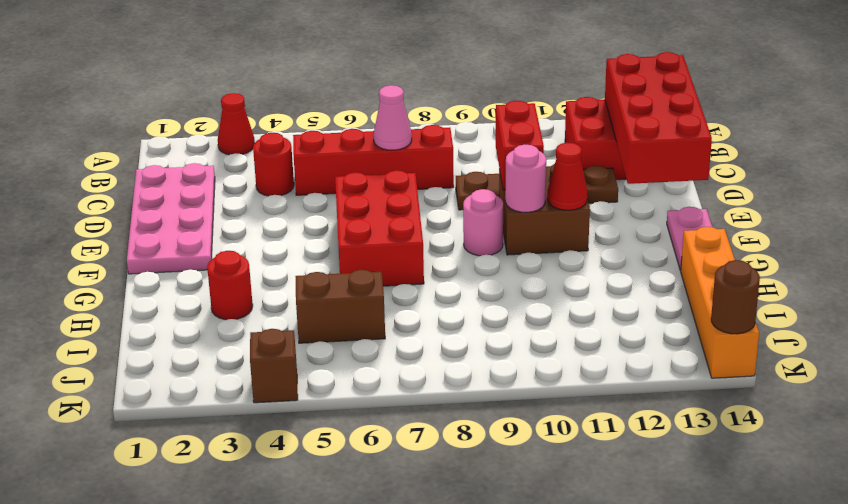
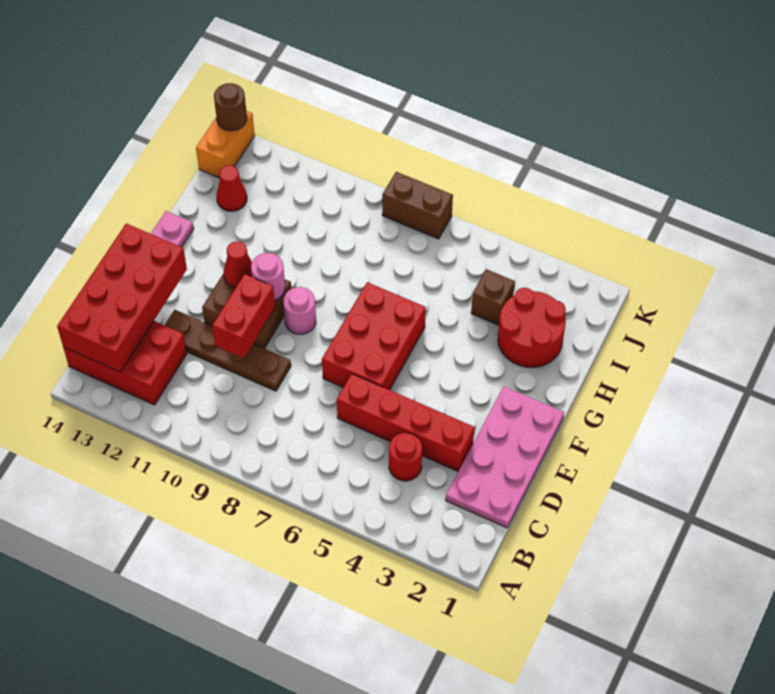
red cone A3 level 1 -> red cone I13 level 1
red brick C5:C8 level 1 -> red brick D3:D6 level 1
pink cone C7 level 2 -> none
red round brick H3 level 1 -> red round brick H2:I3 level 1
orange brick H14:K14 level 1 -> orange brick J14:K14 level 1
brown brick I5:I6 level 1 -> brown brick K7:K8 level 1
brown brick K4 level 1 -> brown brick I4 level 1

